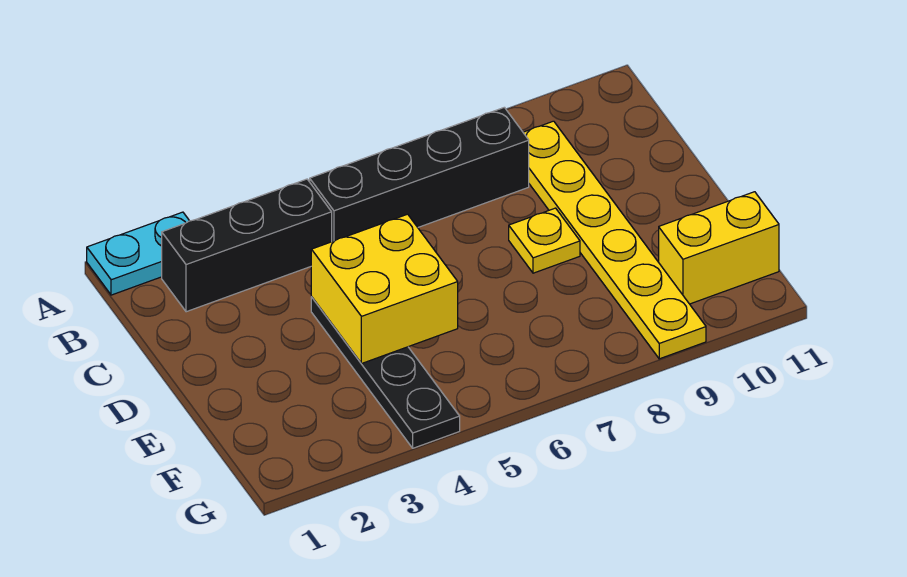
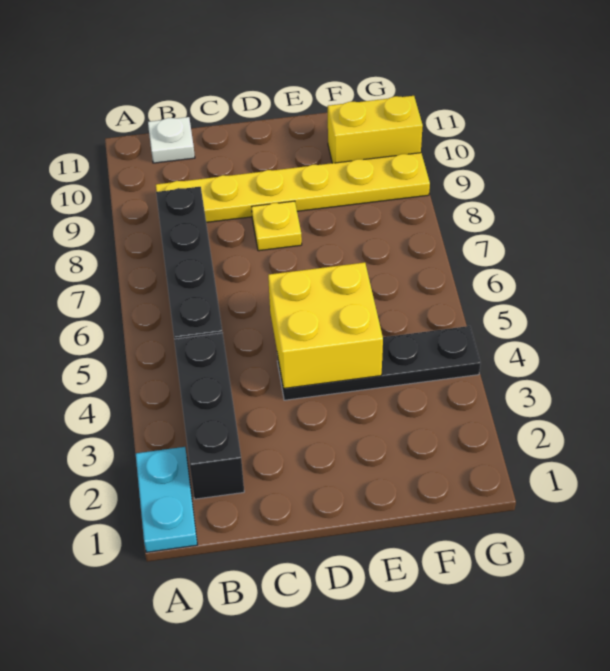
none -> white plate B11 level 1
yellow brick F10:F11 level 1 -> yellow brick F10:G10 level 1

